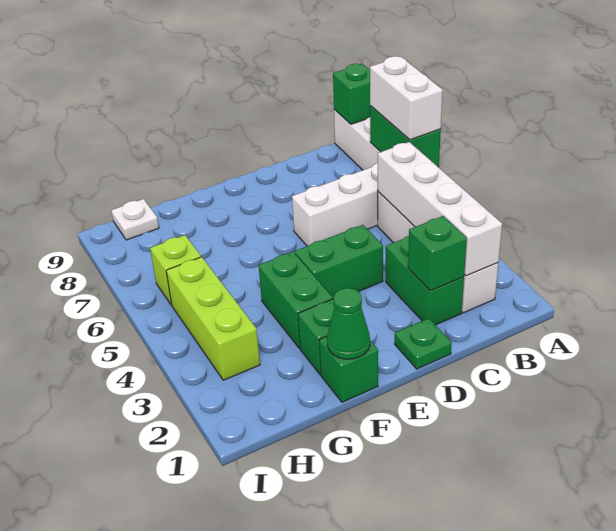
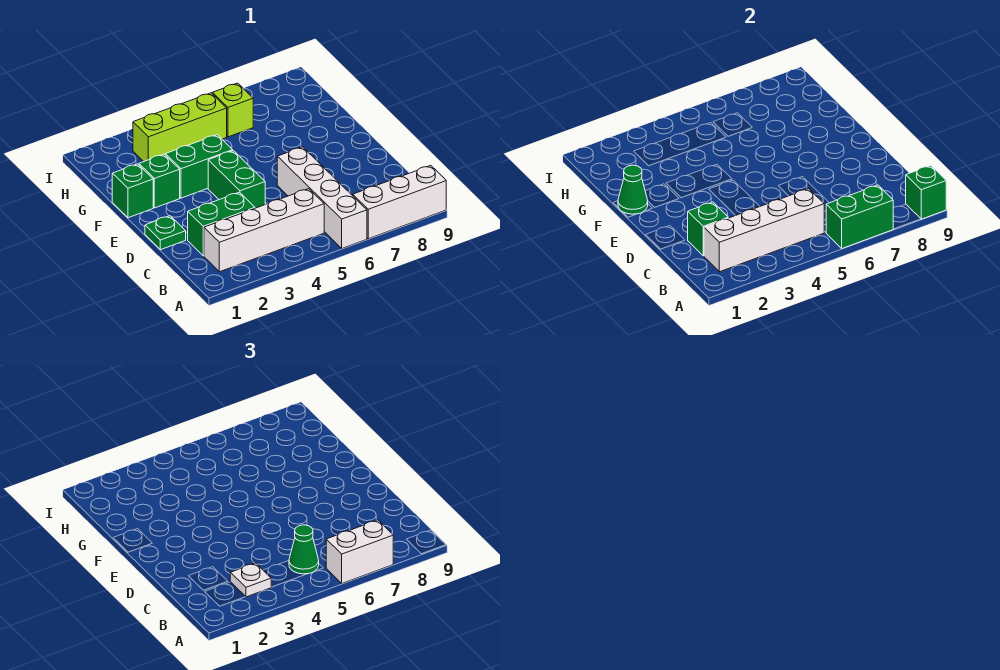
none -> green cone B5 level 3
white plate H9 level 1 -> white plate B3 level 3

